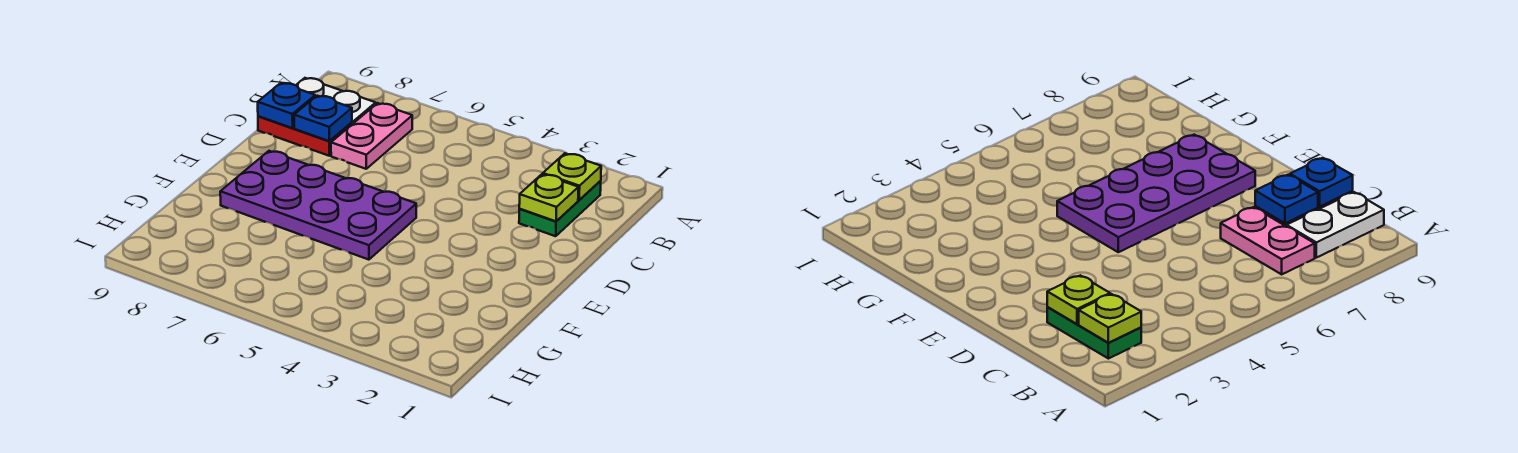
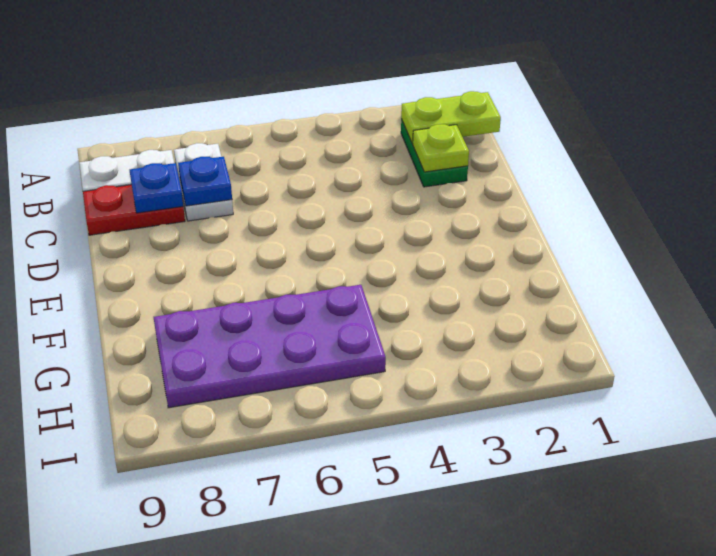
lime plate B2 level 2 -> lime plate B1:B2 level 2
pink plate B7:C7 level 1 -> white plate B7:C7 level 1
blue plate C9 level 2 -> blue plate C7 level 2
purple plate E5:F8 level 1 -> purple plate G5:H8 level 1

